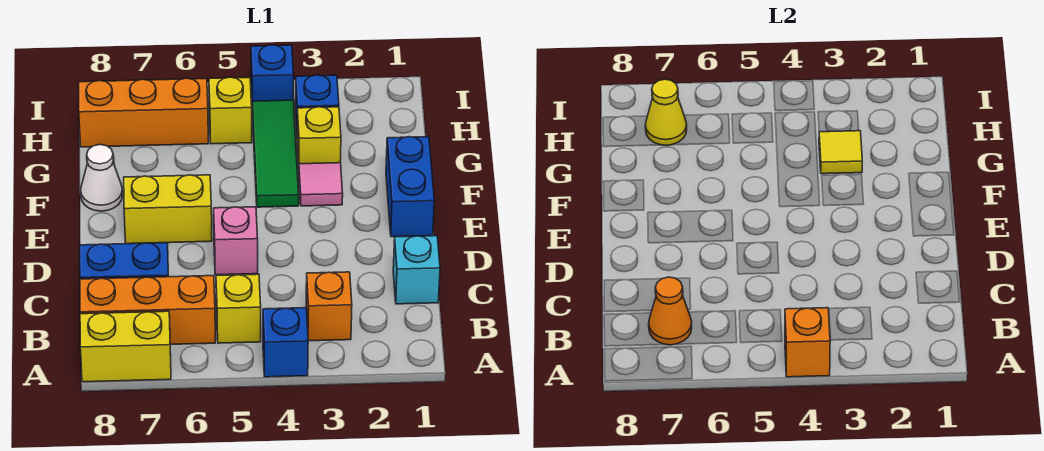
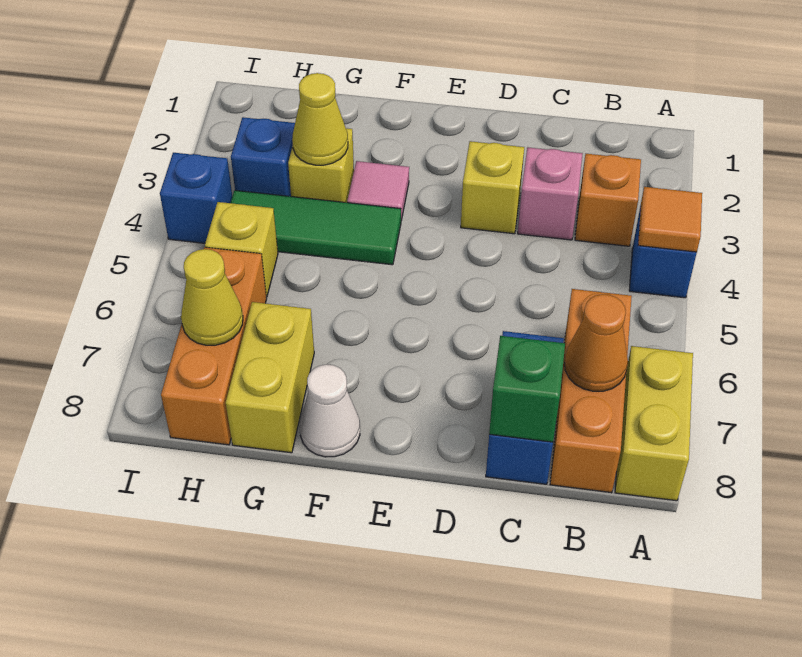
orange brick A4 level 2 -> orange tile A4 level 2
yellow brick B5 level 1 -> yellow brick D3 level 1
cyan brick C1 level 1 -> none
none -> green brick C8 level 2
pink brick D5 level 1 -> pink brick C3 level 1
blue brick E1:F1 level 1 -> none
yellow brick E6:E7 level 1 -> yellow brick G7:G8 level 1
yellow tile G3 level 2 -> yellow cone G3 level 2

